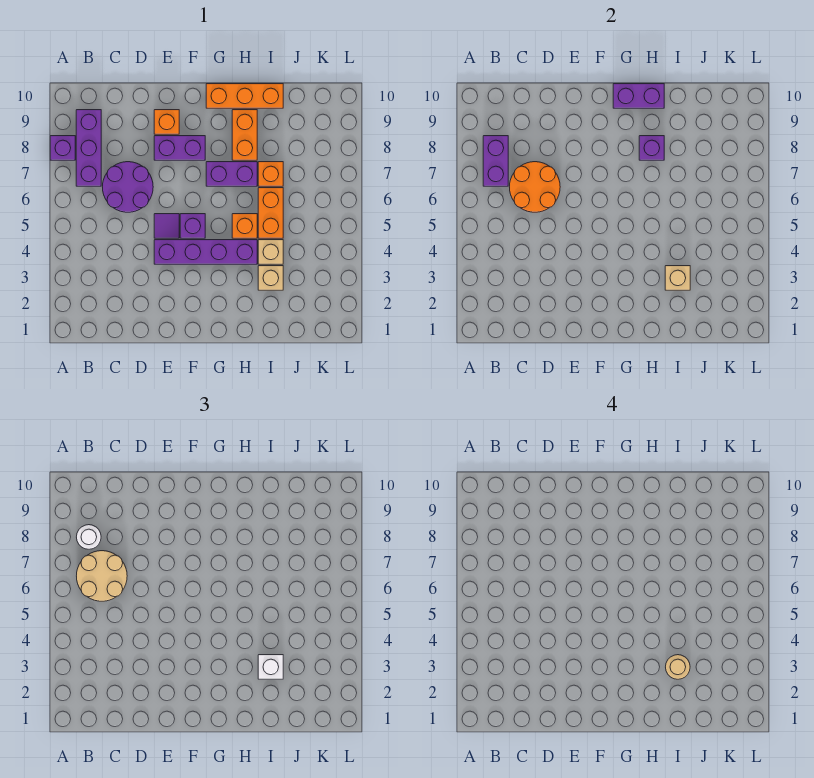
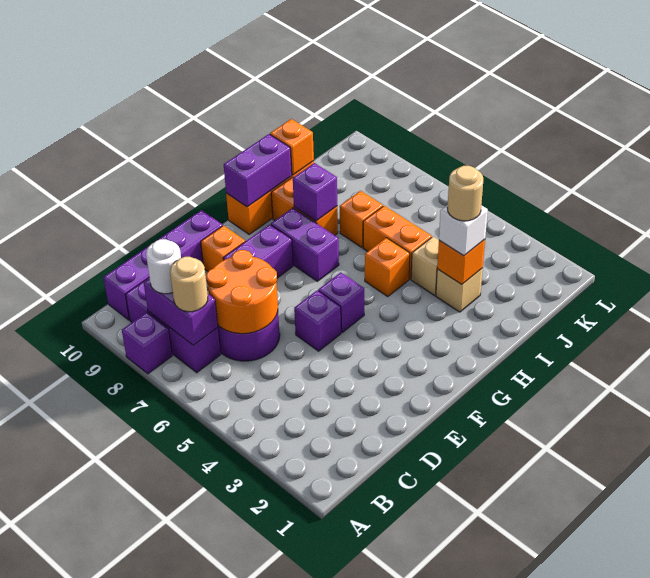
tan round brick B6:C7 level 3 -> tan round brick B7 level 3
purple brick E4:H4 level 1 -> purple brick B10:E10 level 1
purple tile E5 level 1 -> purple brick E5 level 1
purple brick G7:H7 level 1 -> purple brick G7:G8 level 1
tan brick I3 level 2 -> orange brick I3 level 2
none -> orange brick I10 level 2

